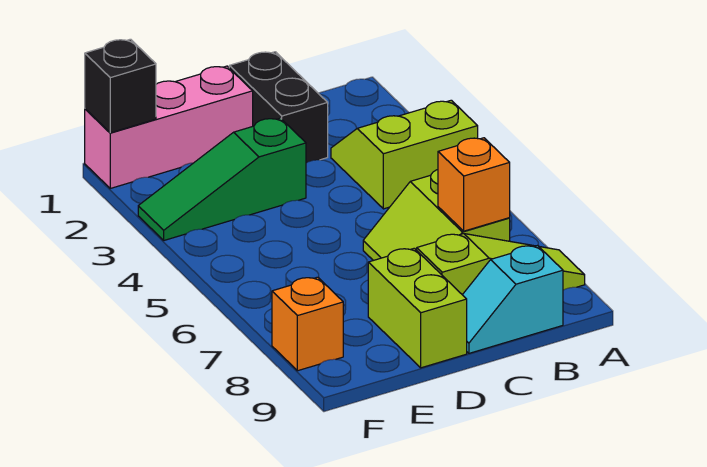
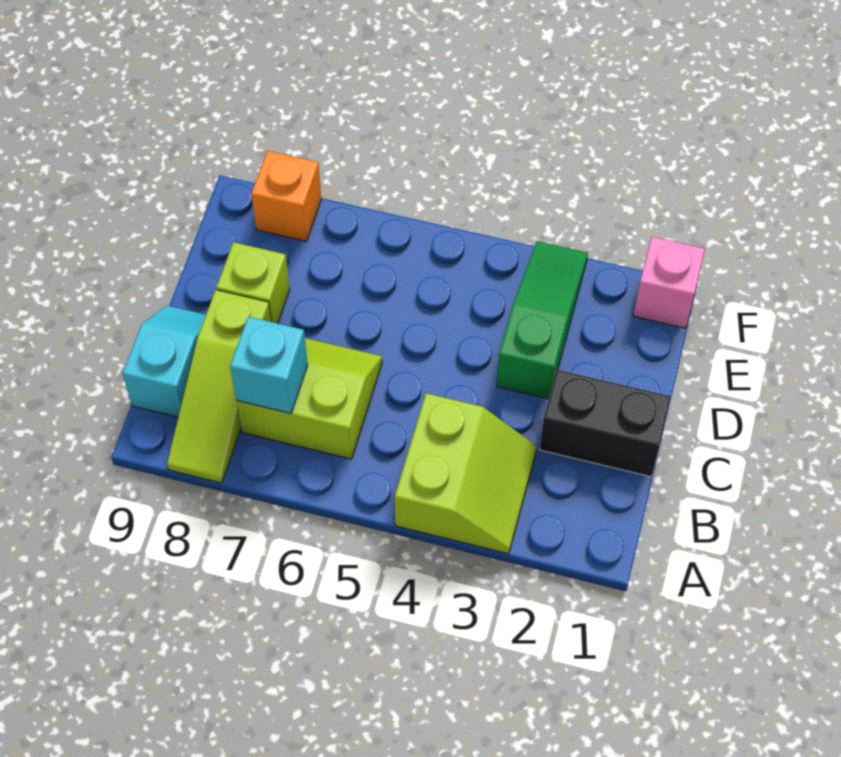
orange brick B7 level 2 -> cyan brick B7 level 2
pink brick D1:F1 level 1 -> pink brick F1 level 1
lime brick D8:D9 level 1 -> lime brick D8 level 1
black brick F1 level 2 -> none

